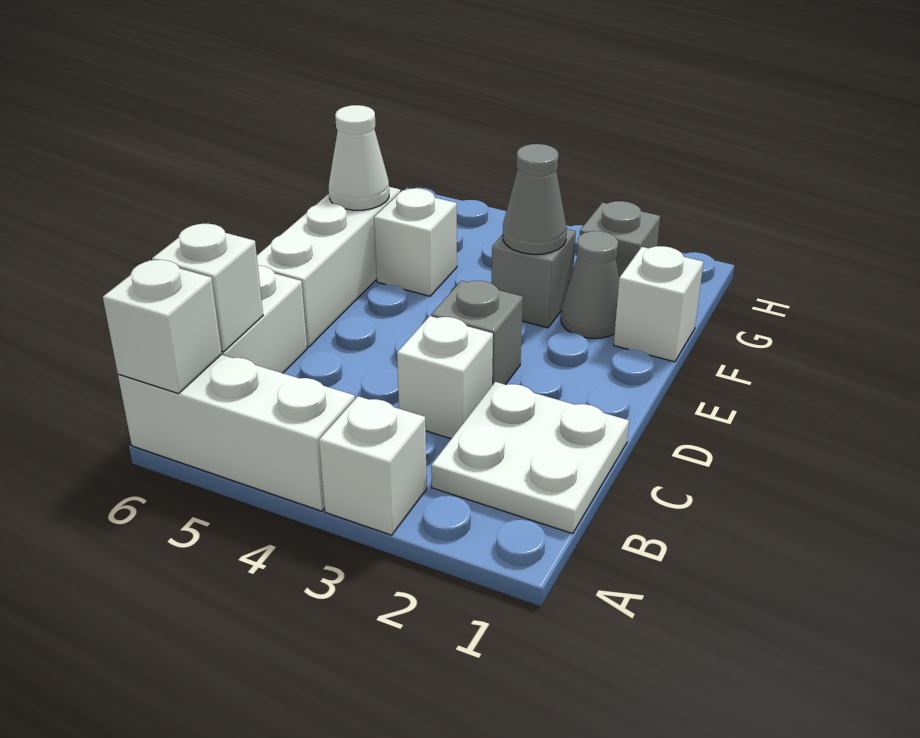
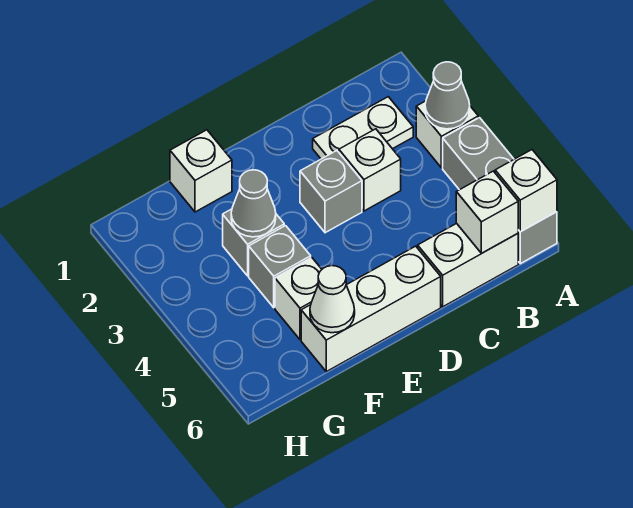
white brick A4:A6 level 1 -> grey brick A4:A6 level 1
white plate B1:C2 level 1 -> white plate B2:C2 level 1
grey cone F2 level 1 -> grey cone A3 level 2
grey brick G2 level 1 -> grey brick F4 level 1

